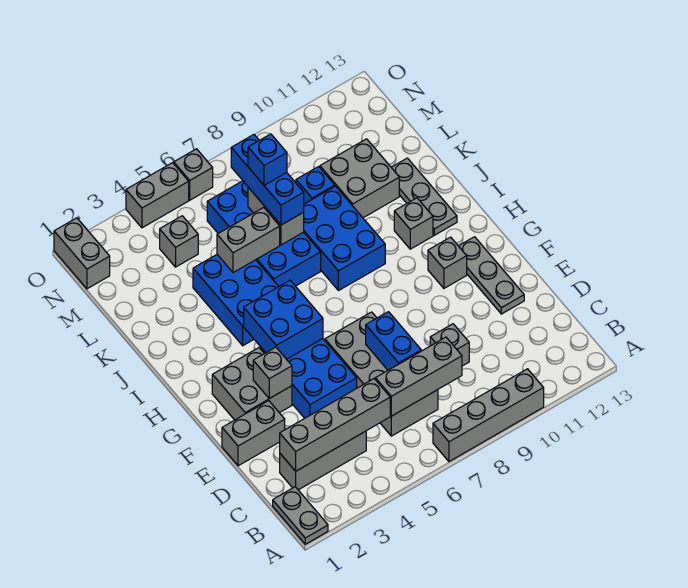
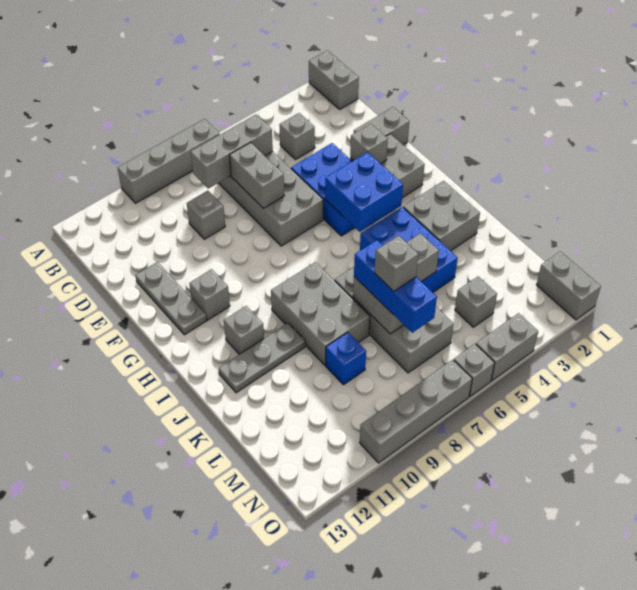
grey plate A1:B1 level 1 -> grey brick A1:B1 level 1
grey brick C2:C4 level 1 -> grey brick C4 level 1
grey brick C2:C5 level 2 -> grey brick O7:O10 level 1
blue brick D7:E7 level 2 -> grey brick D7:E7 level 2
blue brick I8:K9 level 1 -> grey brick I8:K9 level 1
grey plate I12:K12 level 1 -> grey plate J10:J12 level 1
blue brick J6:M7 level 1 -> grey brick J6:M7 level 1
grey brick K10:L11 level 1 -> grey brick I2:J3 level 1
blue brick L7 level 4 -> grey brick L7 level 4

